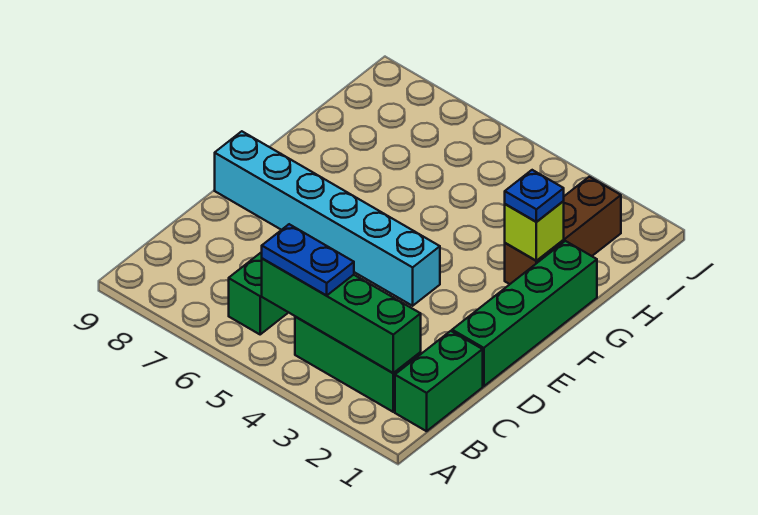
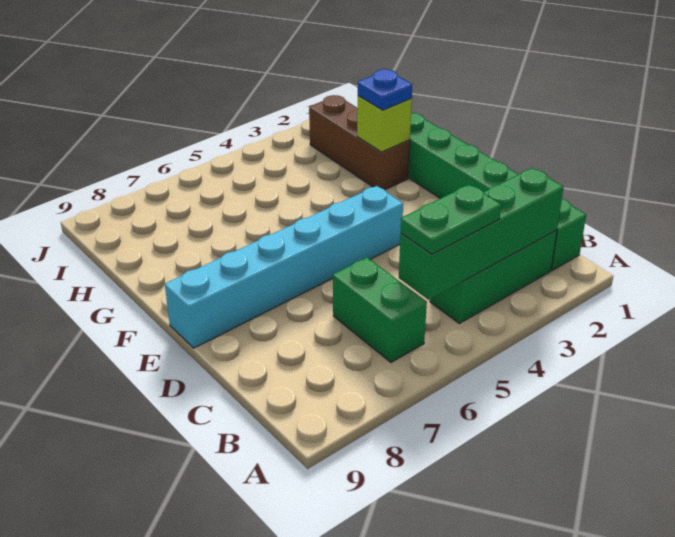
blue plate B4:B5 level 3 -> green plate B4:B5 level 3

